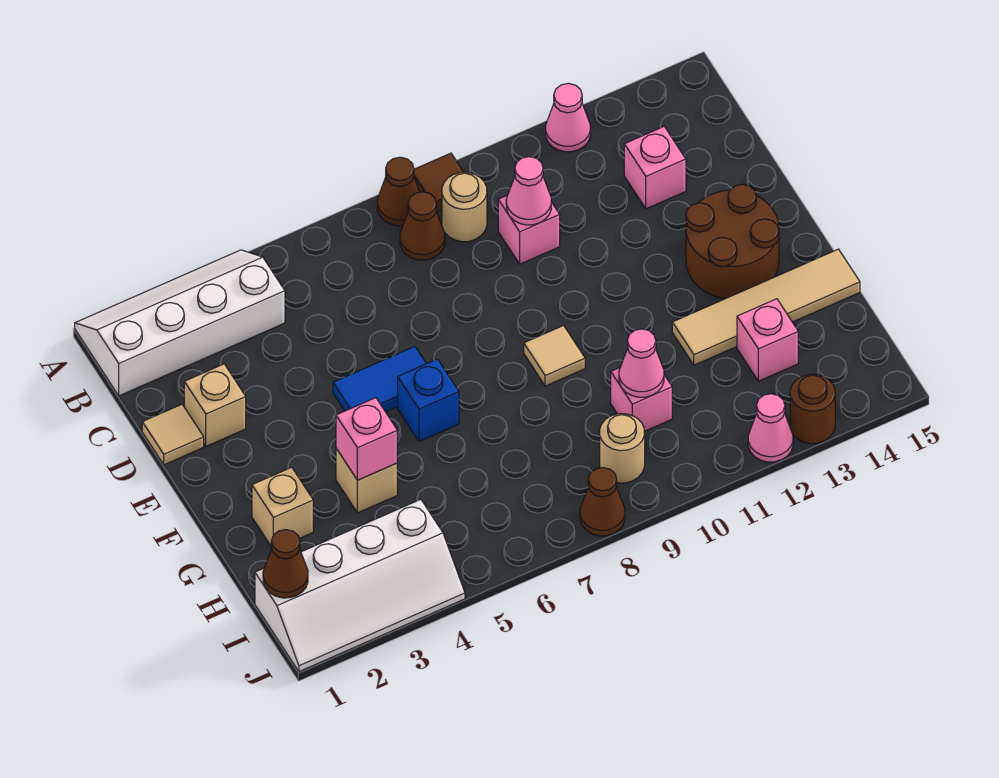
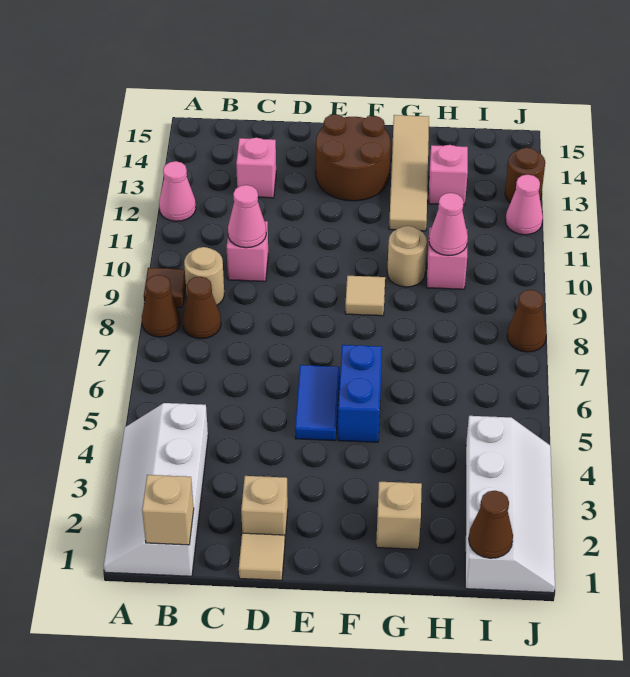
blue brick F6 level 1 -> blue brick F5:F6 level 1
tan brick G4 level 1 -> tan brick B1 level 2
pink brick G4 level 2 -> none
tan round brick I9 level 1 -> tan round brick G10 level 1

